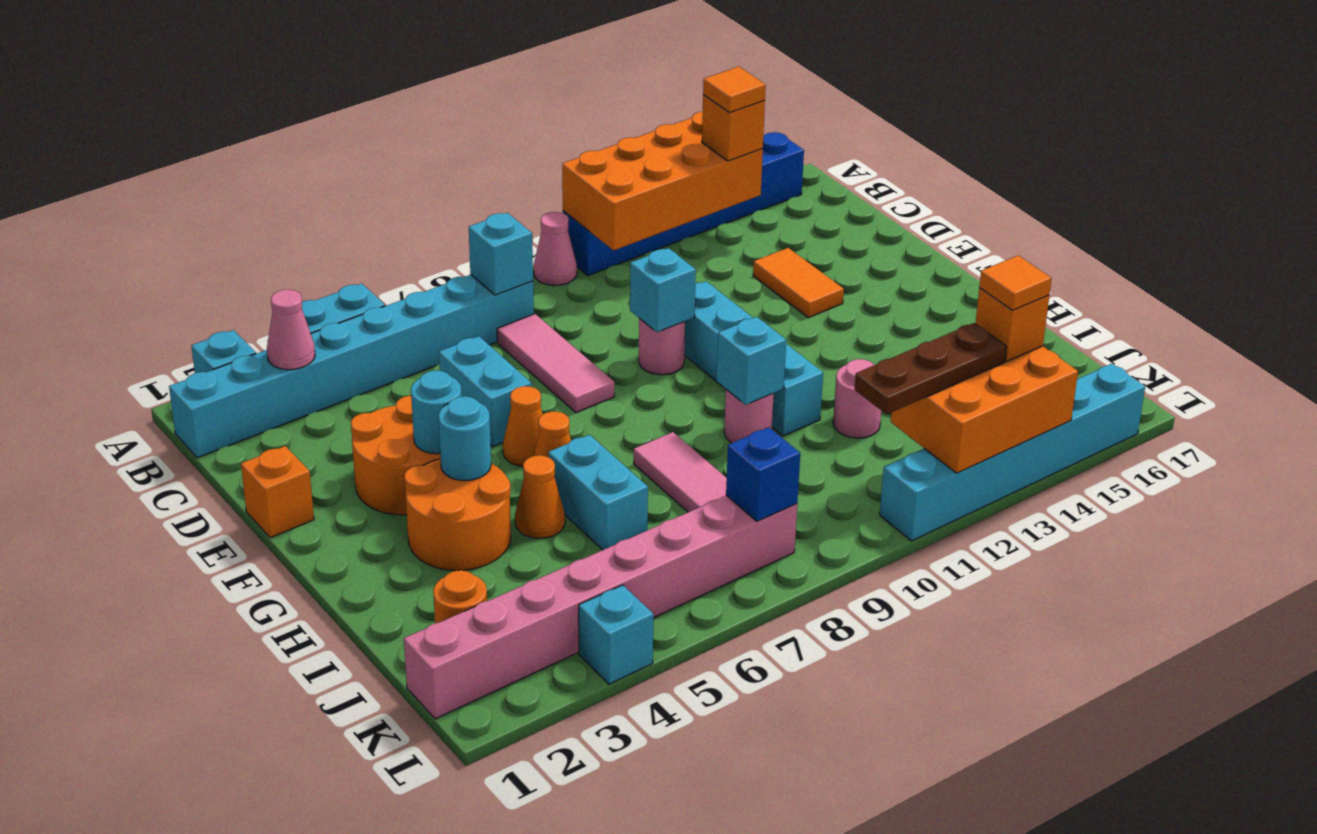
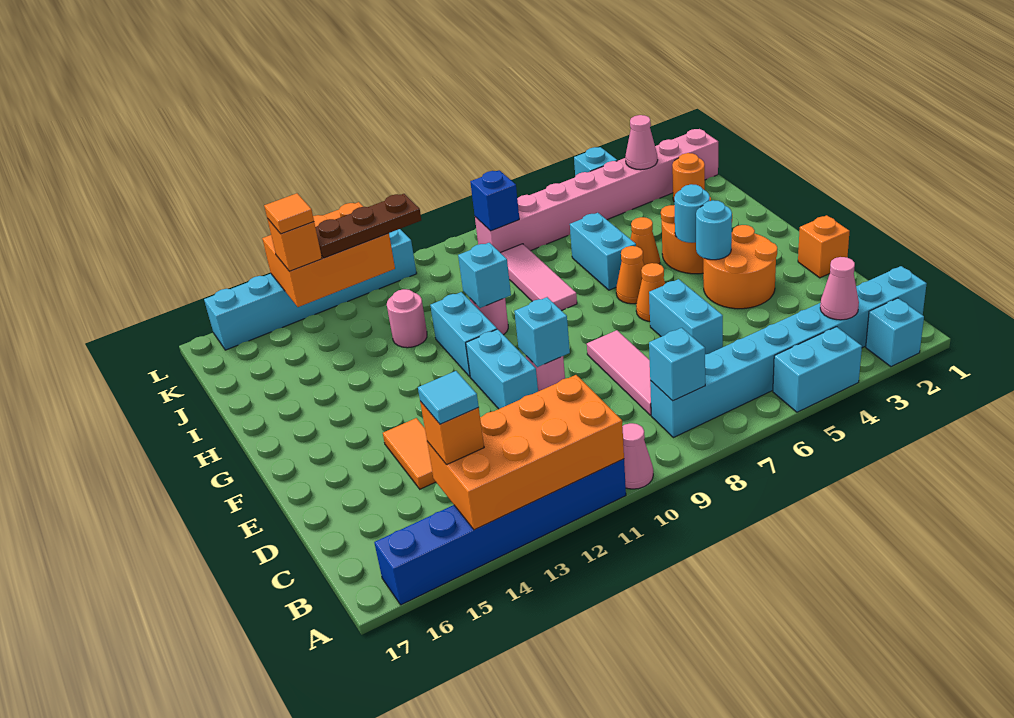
orange tile B14 level 4 -> cyan tile B14 level 4
none -> pink cone K3 level 2

